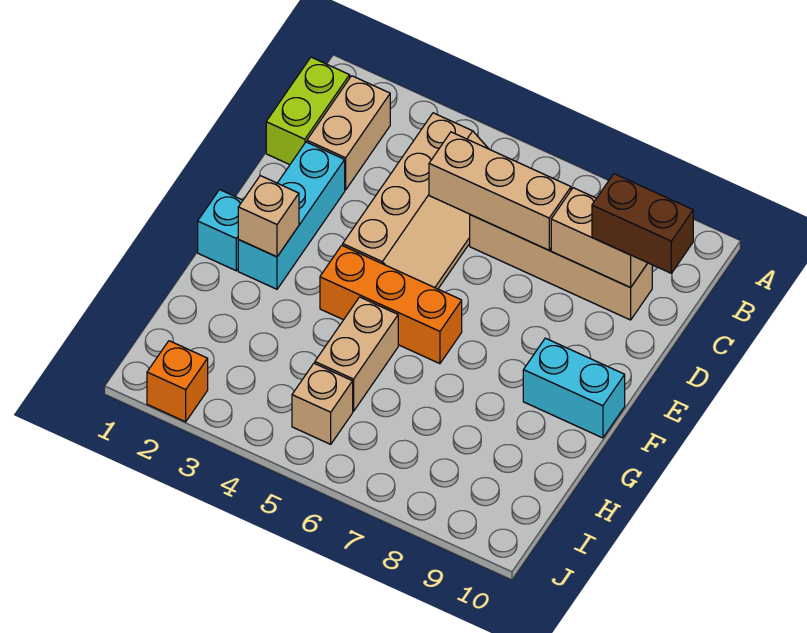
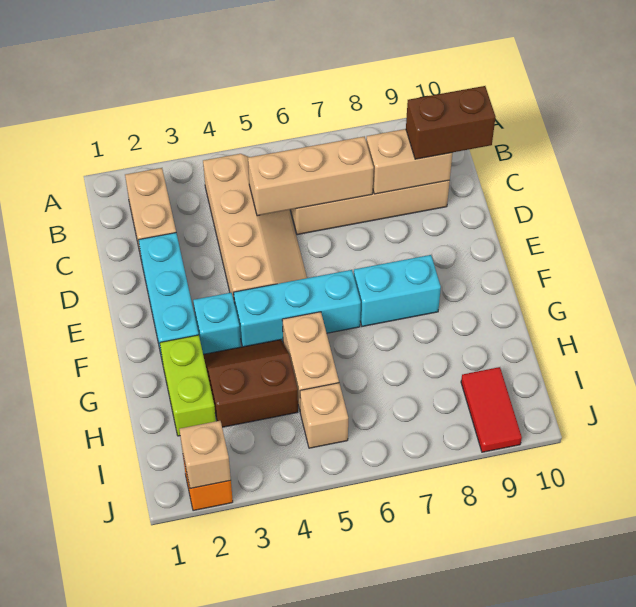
lime brick B1:C1 level 1 -> lime brick G2:H2 level 1
cyan brick F1 level 1 -> cyan brick F3 level 1
tan brick F2 level 2 -> tan brick J2 level 2
orange brick F4:F6 level 1 -> cyan brick F4:F6 level 1
cyan brick F9:F10 level 1 -> cyan brick F7:F8 level 1
none -> brown slope G3:H4 level 1 top H
none -> red tile I9:J9 level 1

